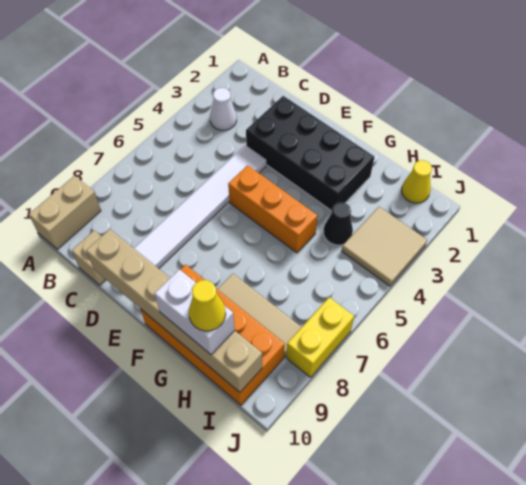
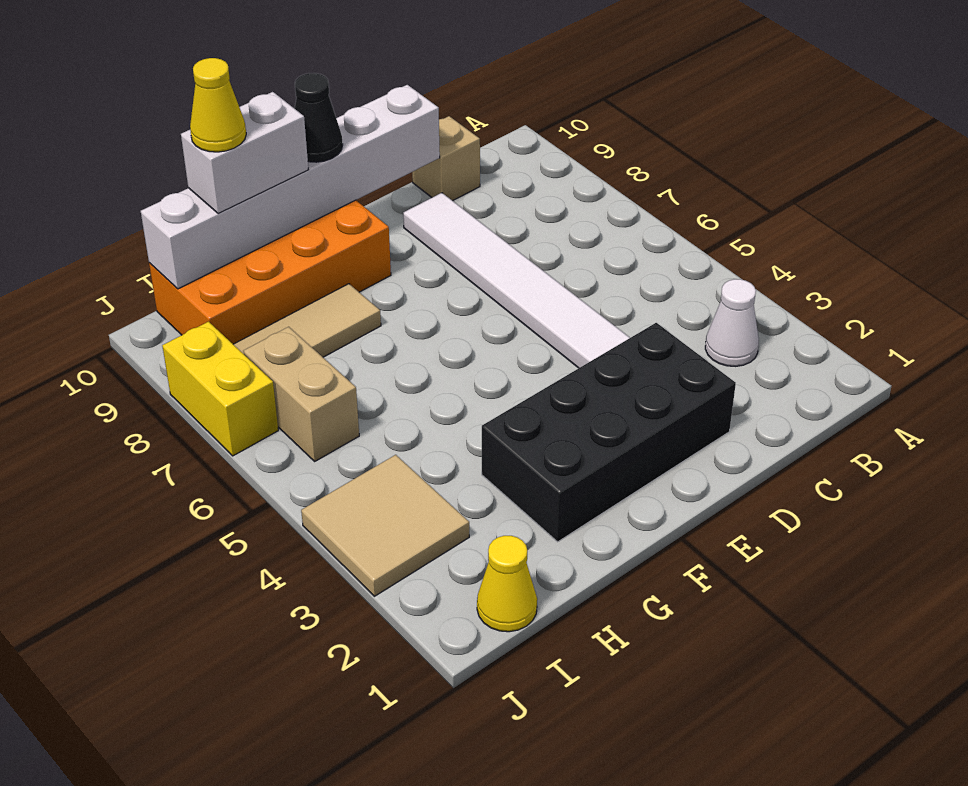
tan brick A9:A10 level 1 -> tan brick I6:I7 level 1
tan brick D10:I10 level 2 -> white brick D10:I10 level 2
orange brick E5:G5 level 1 -> none
black cone H4 level 1 -> black cone F10 level 3

